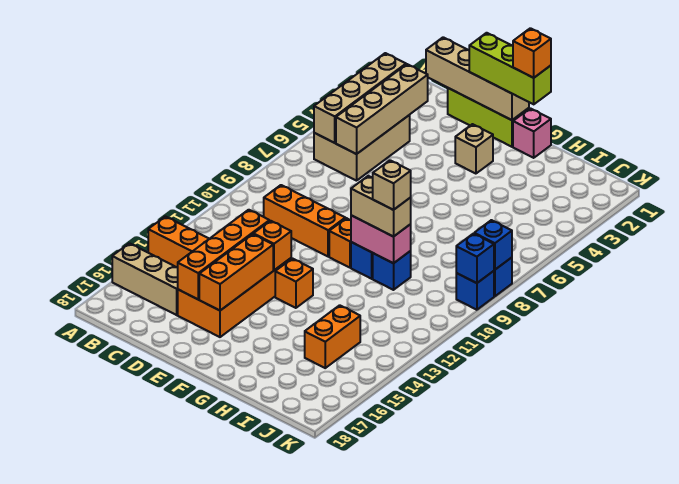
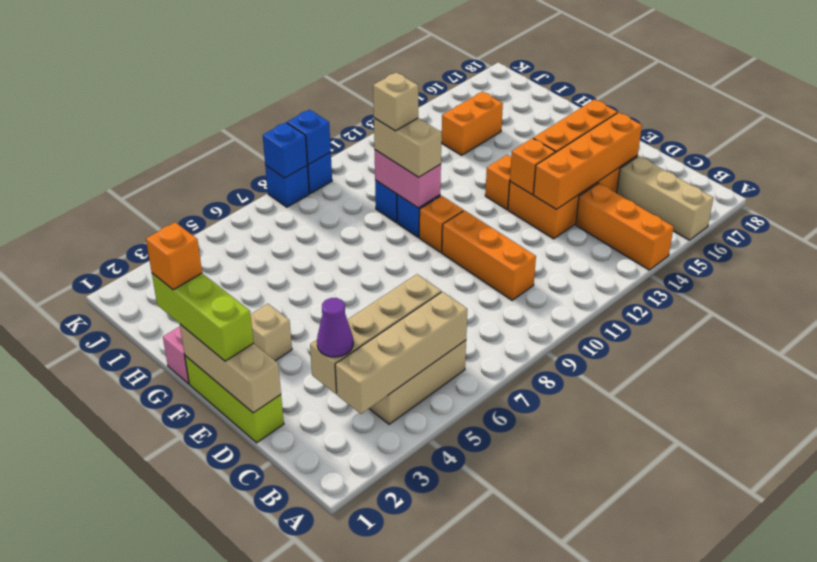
tan brick C1:F1 level 2 -> tan brick D1:F1 level 2
none -> purple cone C3 level 3

